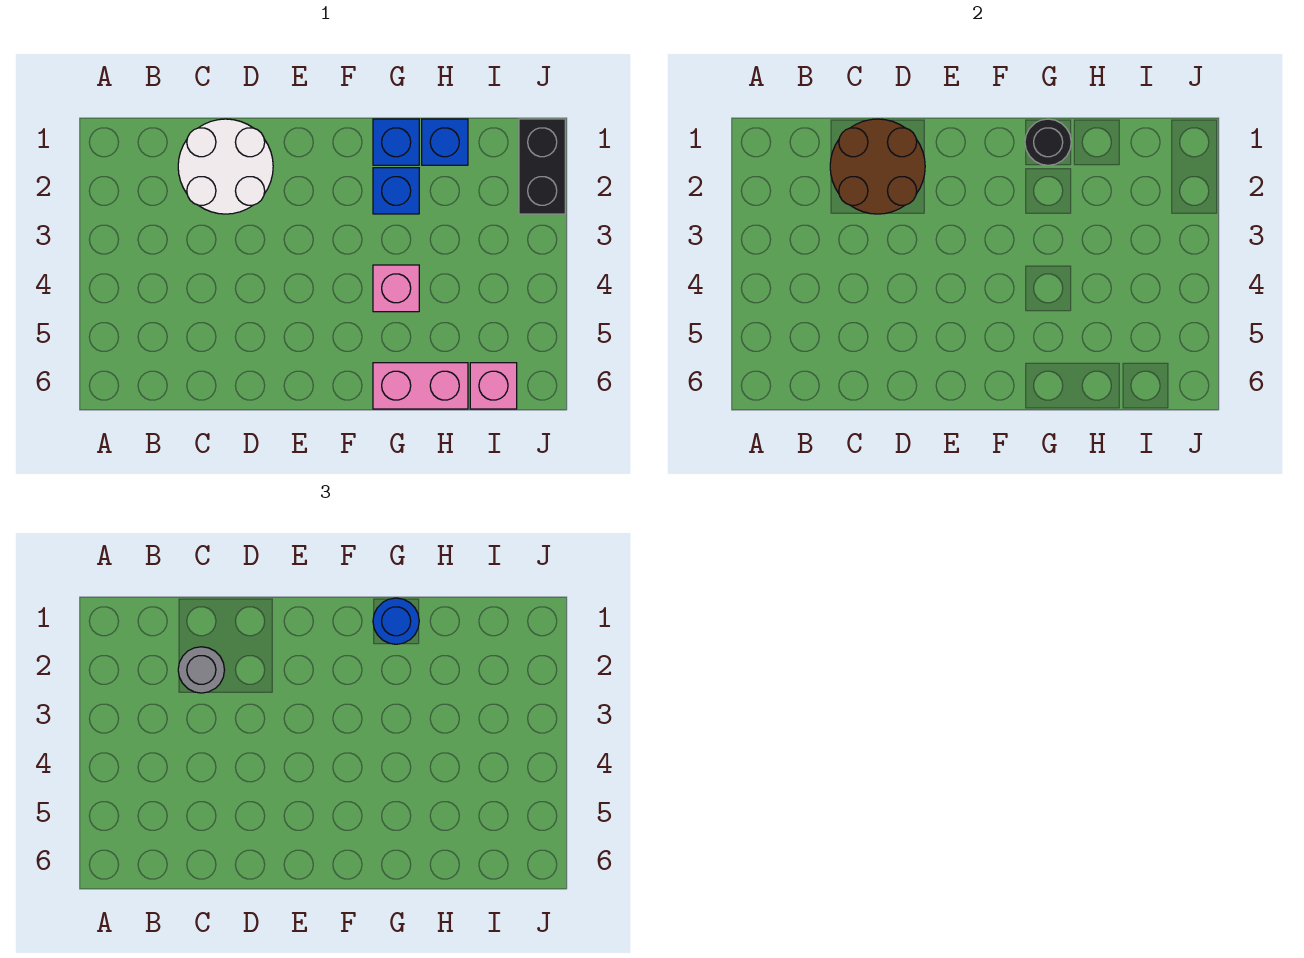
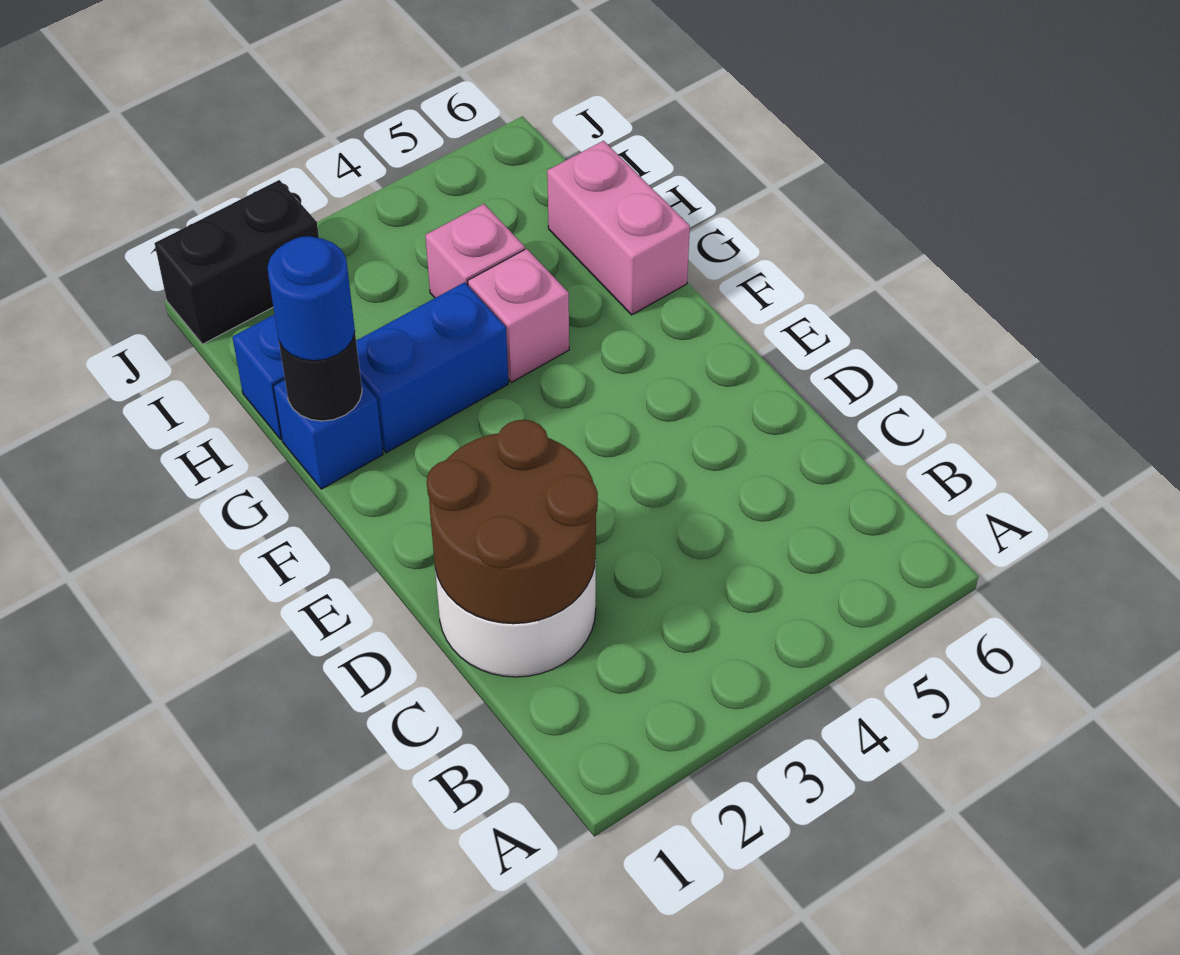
grey round brick C2 level 3 -> none
blue brick G2 level 1 -> blue brick G2:G3 level 1
pink brick I6 level 1 -> pink brick H4 level 1

